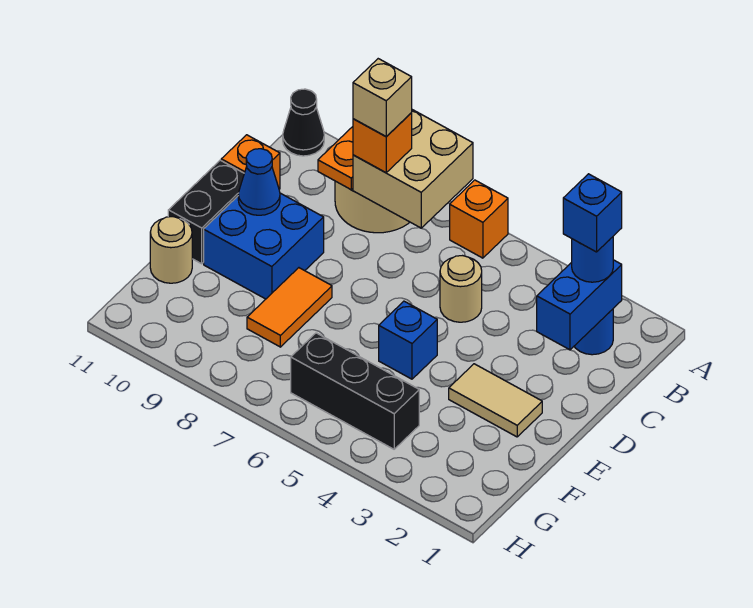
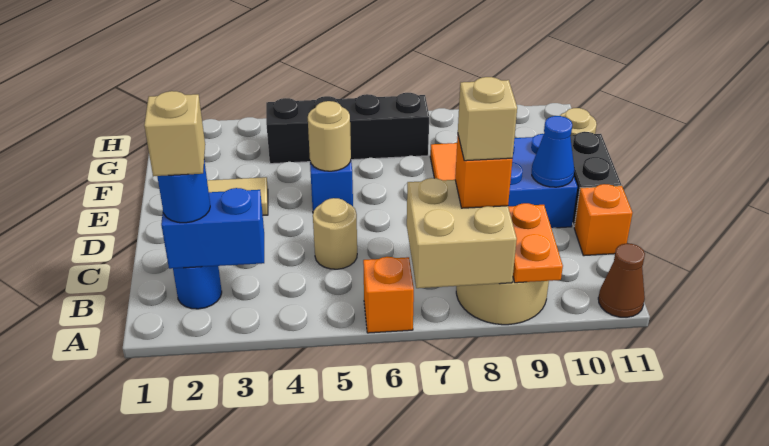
black cone A11 level 1 -> brown cone A11 level 1
blue brick B2:C2 level 2 -> blue brick B2:B3 level 2
blue brick B2 level 4 -> tan brick B2 level 4
none -> tan round brick E5 level 2
black brick G4:G6 level 1 -> black brick G4:G7 level 1

